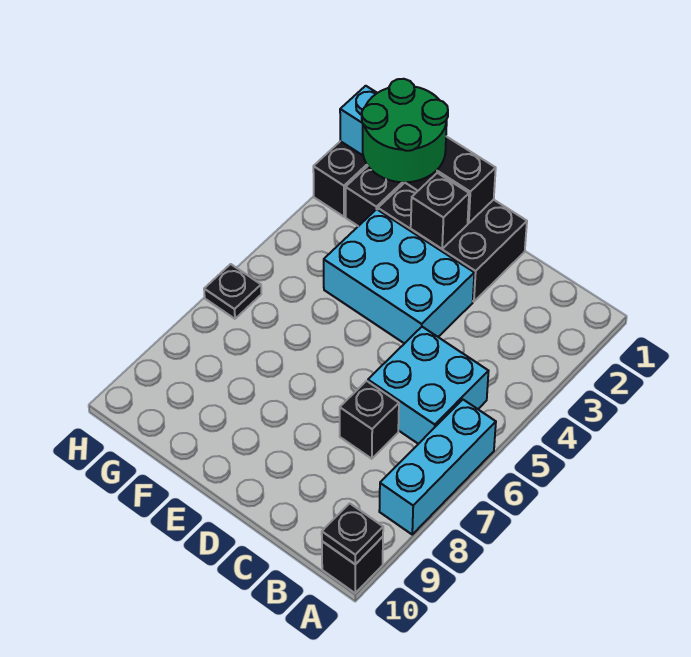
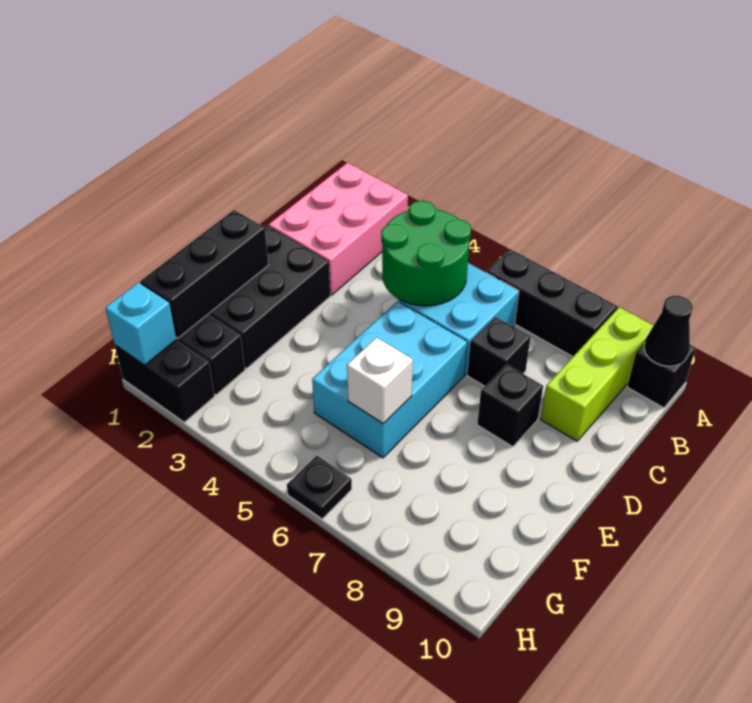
none -> pink brick A1:C2 level 1
cyan brick A6:A8 level 1 -> black brick A6:A8 level 1
none -> lime brick A9:C9 level 1
black plate A10 level 2 -> black cone A10 level 2
cyan brick D3:F4 level 1 -> cyan brick D5:F6 level 1
black brick E2 level 2 -> black brick D8 level 1
green round brick F1:G2 level 3 -> green round brick B4:C5 level 2
none -> white brick F6 level 2

